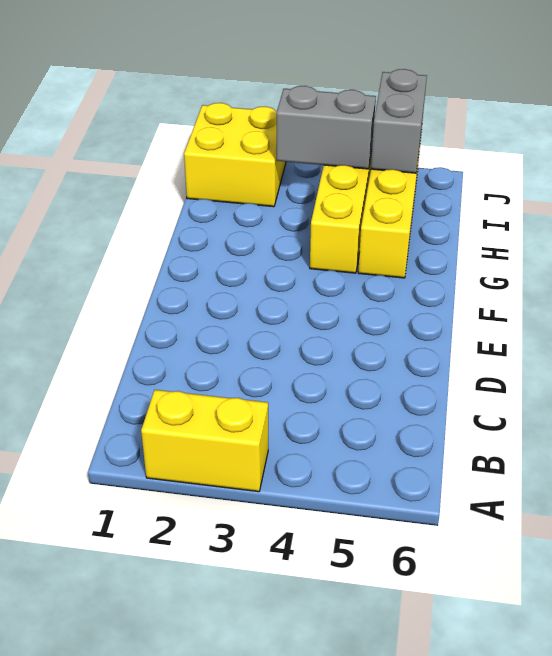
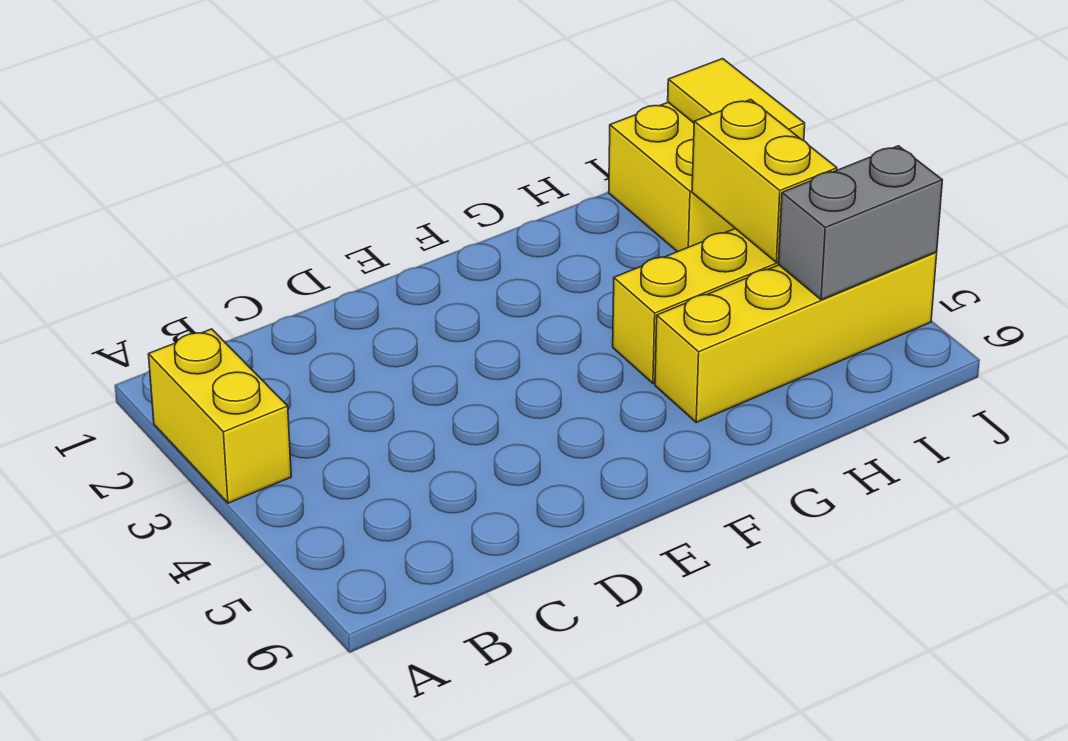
grey brick I3:I4 level 2 -> yellow brick I3:I4 level 2
none -> yellow tile J1:J2 level 2

